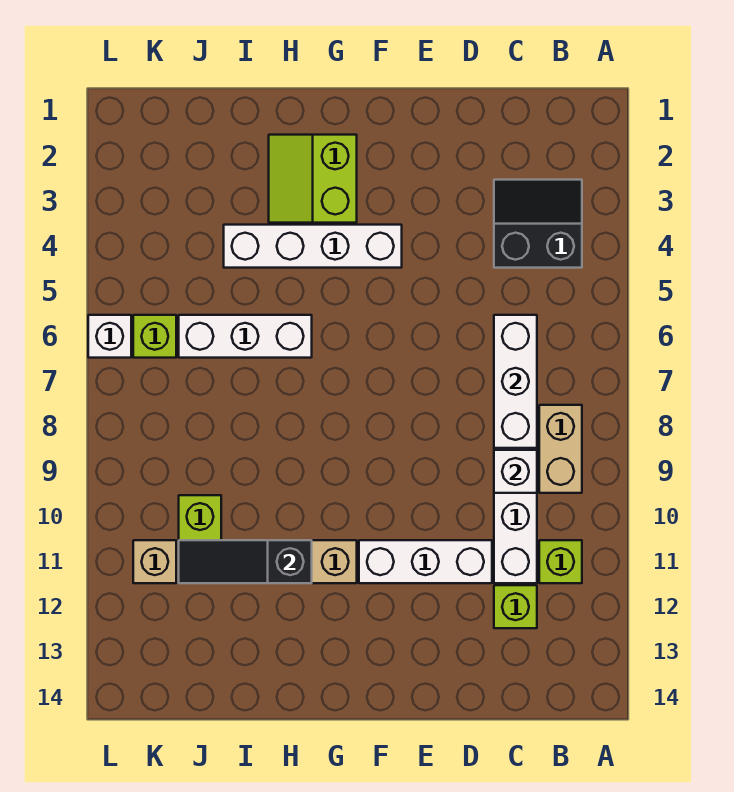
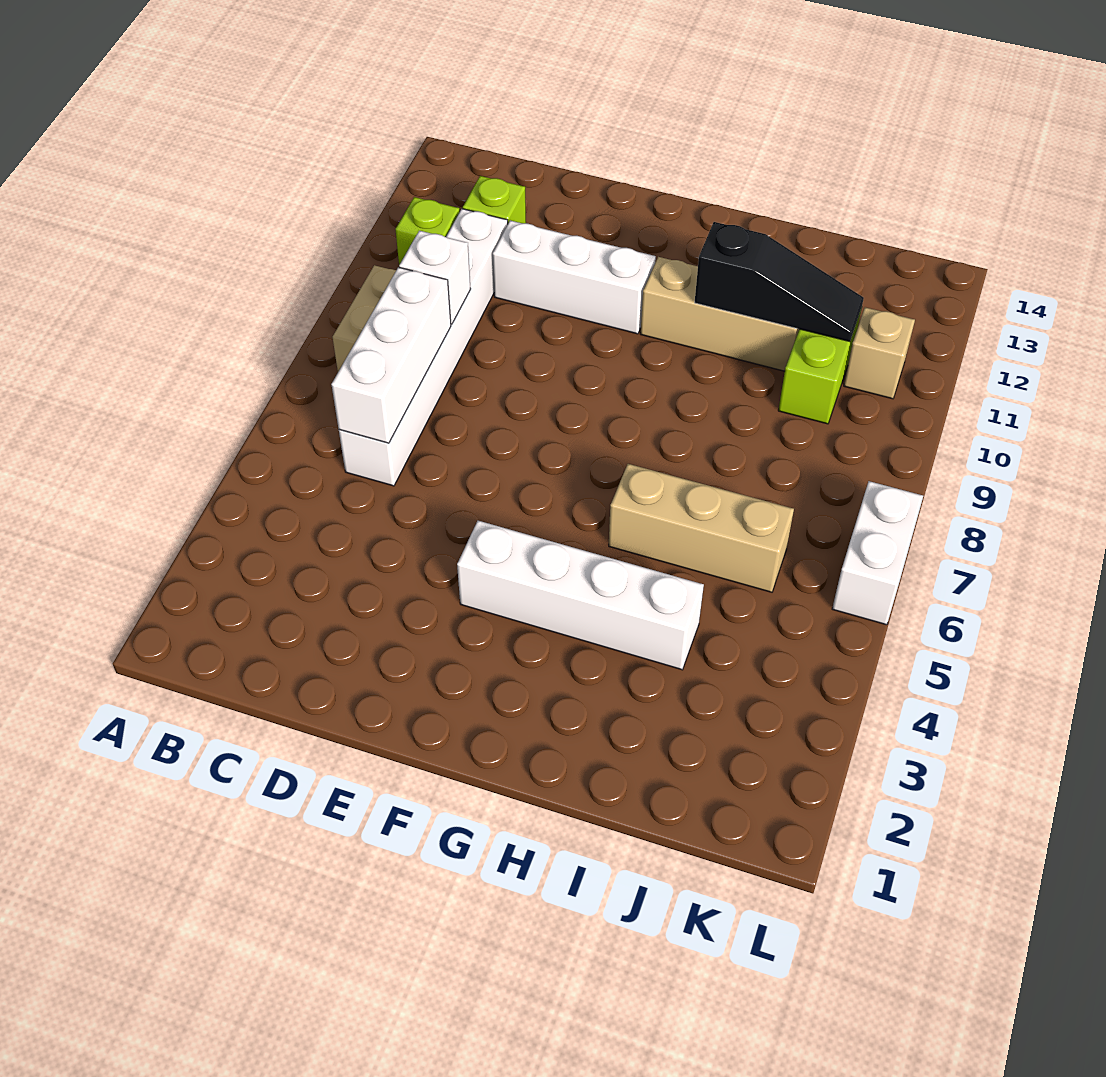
black slope B3:C4 level 1 top 4 -> none
lime slope G2:H3 level 1 top G -> none
white brick H6:J6 level 1 -> tan brick H6:J6 level 1
lime brick K6 level 1 -> none
white brick L6 level 1 -> white brick L6:L7 level 1

